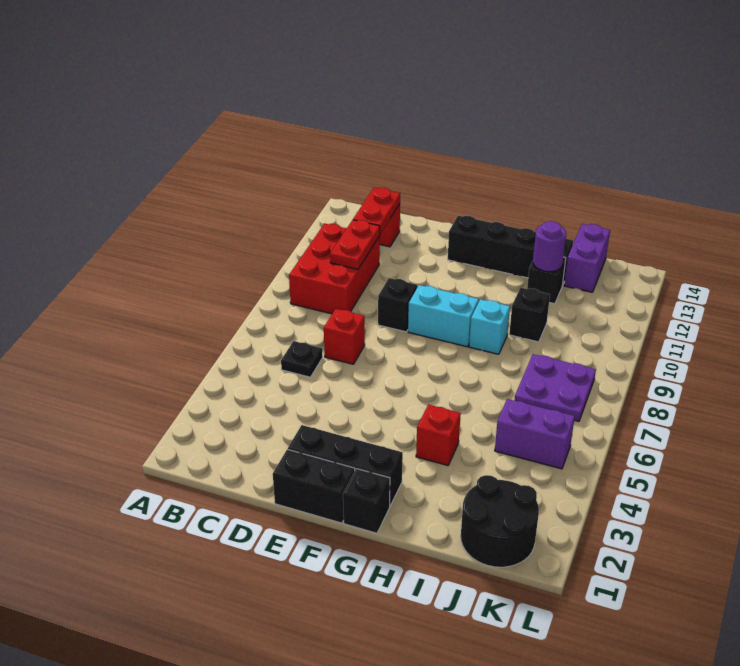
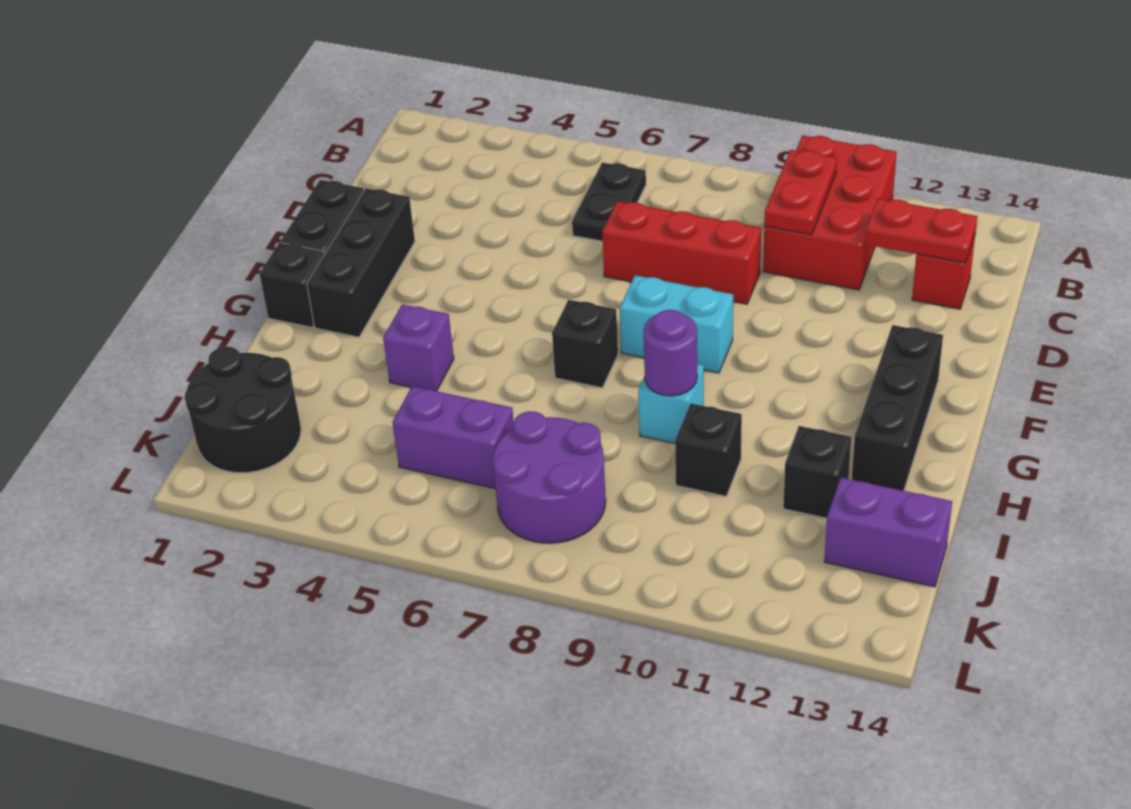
red brick B9:C11 level 1 -> red brick A10:C11 level 1
black plate C6 level 1 -> black plate B6:C6 level 1
red plate C10:C11 level 2 -> red plate B10:C10 level 2
red brick D7 level 1 -> red brick D7:D9 level 1
black brick E9 level 1 -> black brick G7 level 1
cyan brick F9:G9 level 1 -> cyan brick F8:F9 level 1
black brick F13:I13 level 1 -> black brick F13:H13 level 1
red brick H4 level 1 -> purple brick H4 level 1
purple round brick I12 level 2 -> purple round brick H9 level 2
purple brick J5:K5 level 1 -> purple brick J5:J6 level 1
purple plate J7:K8 level 1 -> purple round brick J7:K8 level 1

